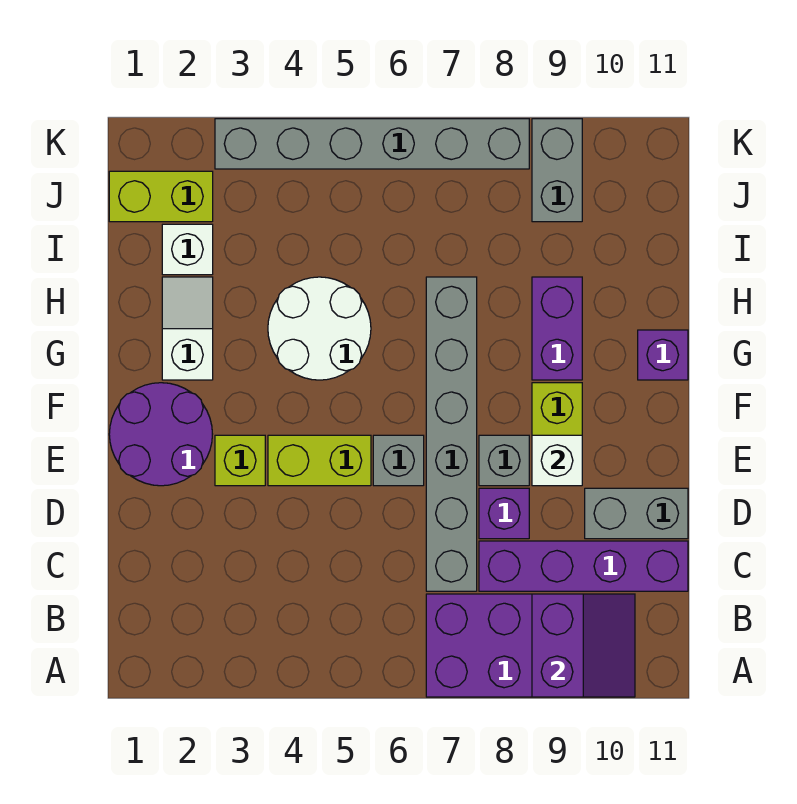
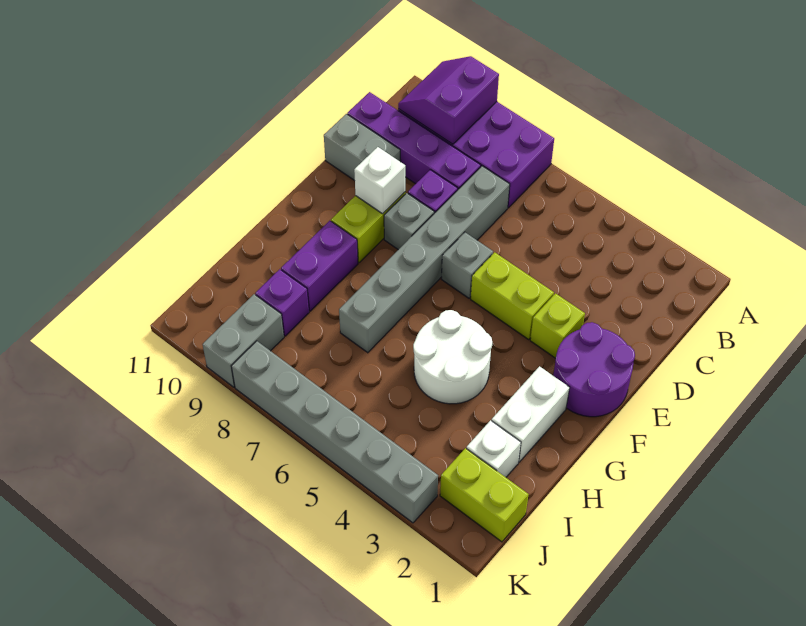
white slope G2:H2 level 1 top G -> white brick G2:H2 level 1
purple brick G11 level 1 -> purple brick I9 level 1

